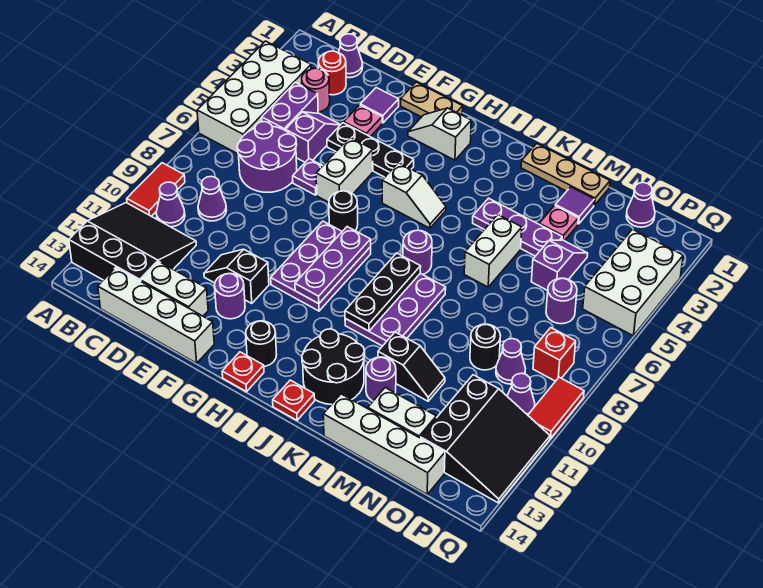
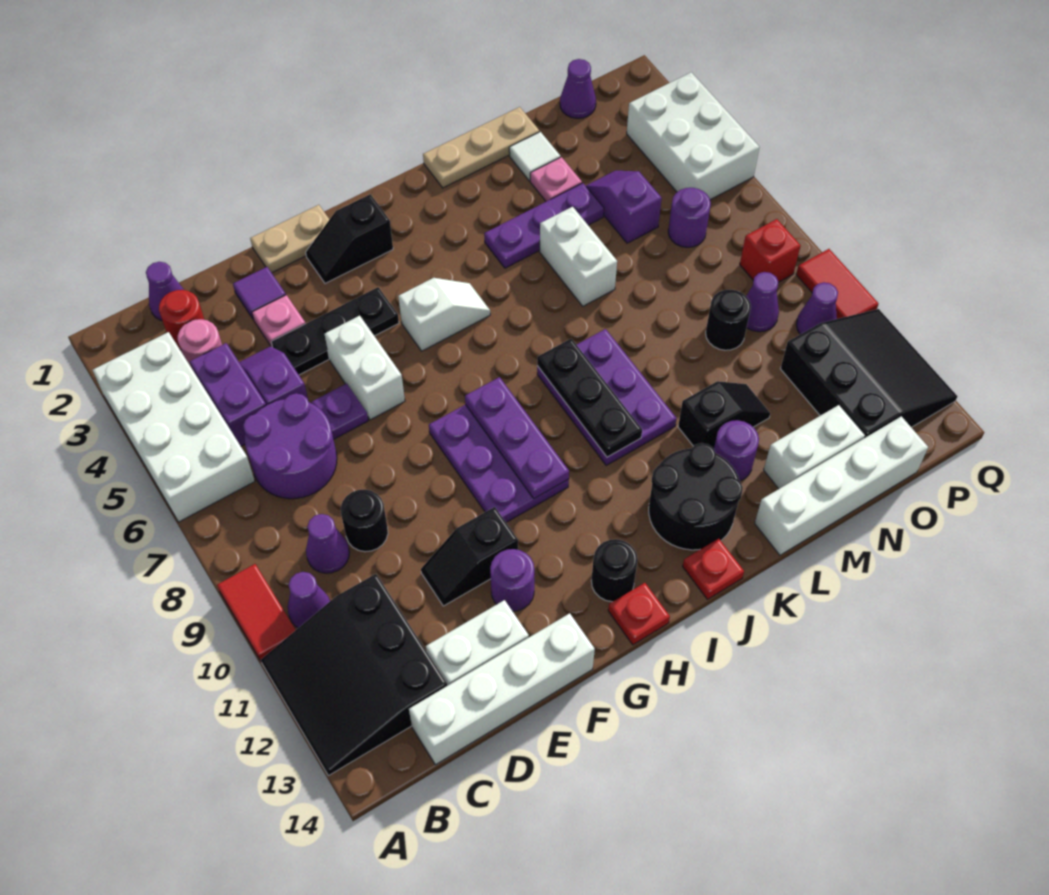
black slope A11:C13 level 1 top 13 -> black slope A11:C13 level 1 top C
white slope G2:H2 level 1 top H -> black slope G2:H2 level 1 top H
black round brick G7 level 1 -> black round brick D9 level 1
purple round brick J7 level 1 -> none
purple tile M2 level 1 -> white tile M2 level 1

